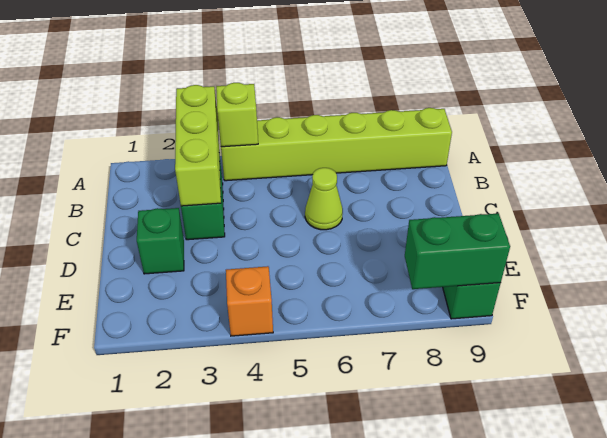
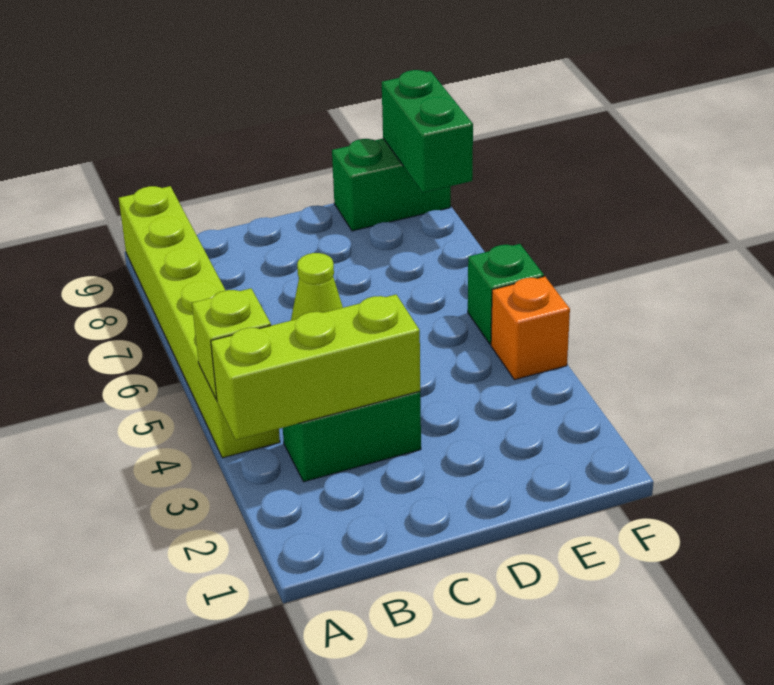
green brick D2 level 1 -> green brick F5 level 1

